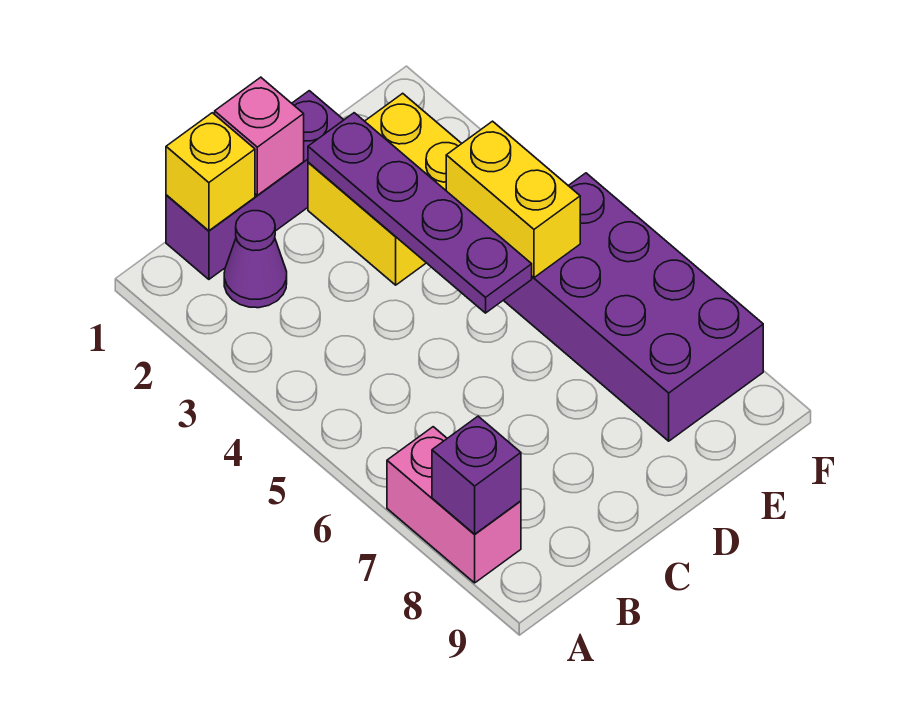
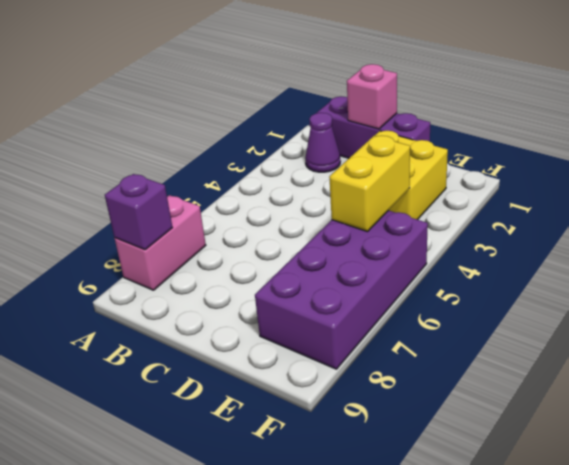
yellow brick B1 level 2 -> none
purple plate D2:D5 level 2 -> none

